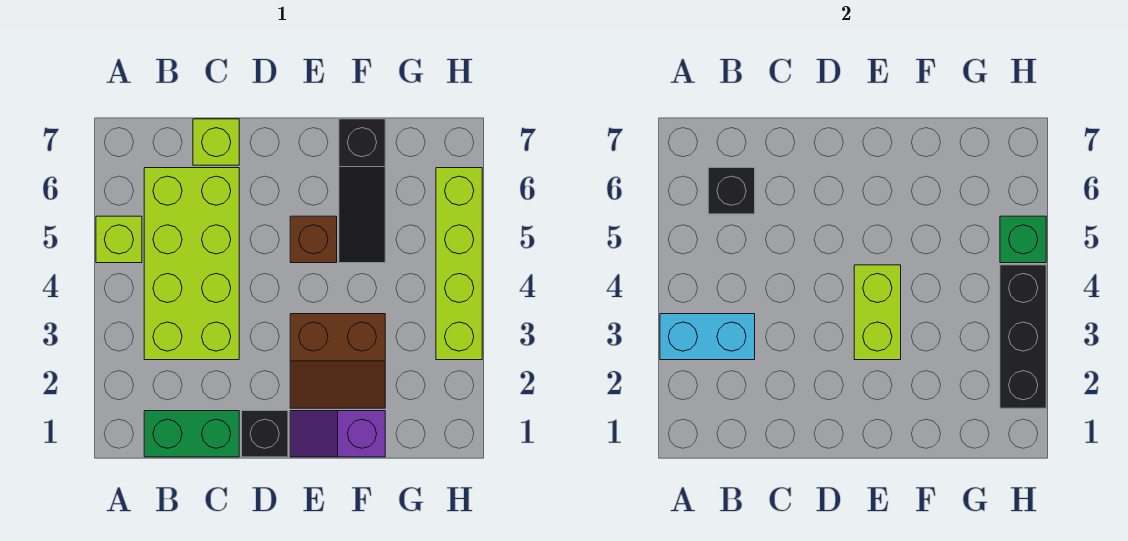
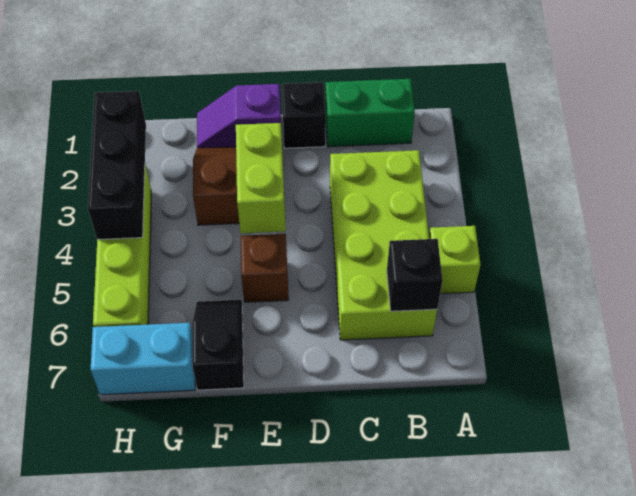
cyan brick A3:B3 level 2 -> cyan brick G7:H7 level 1
lime brick C7 level 1 -> none
purple slope E1:F1 level 1 top F -> purple slope E1:F1 level 1 top E
black slope F5:F7 level 1 top 7 -> black slope F6:F7 level 1 top 7
green brick H5 level 2 -> none

